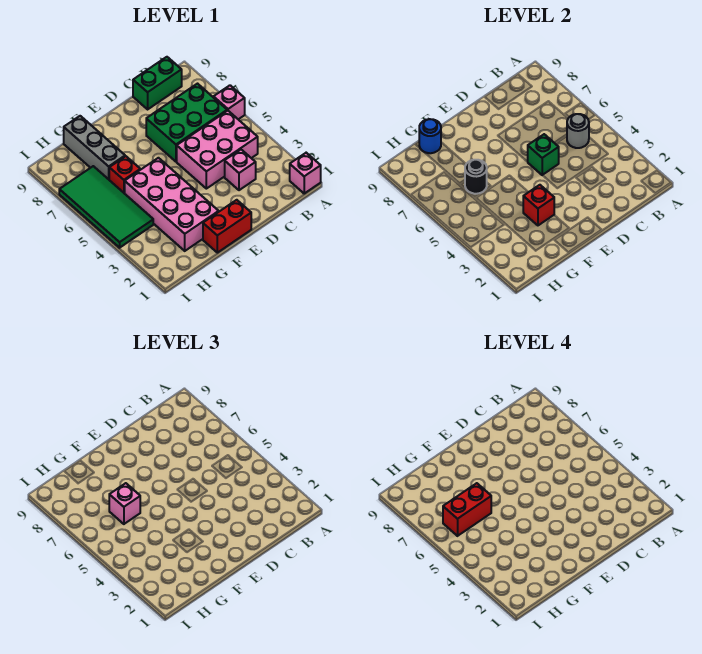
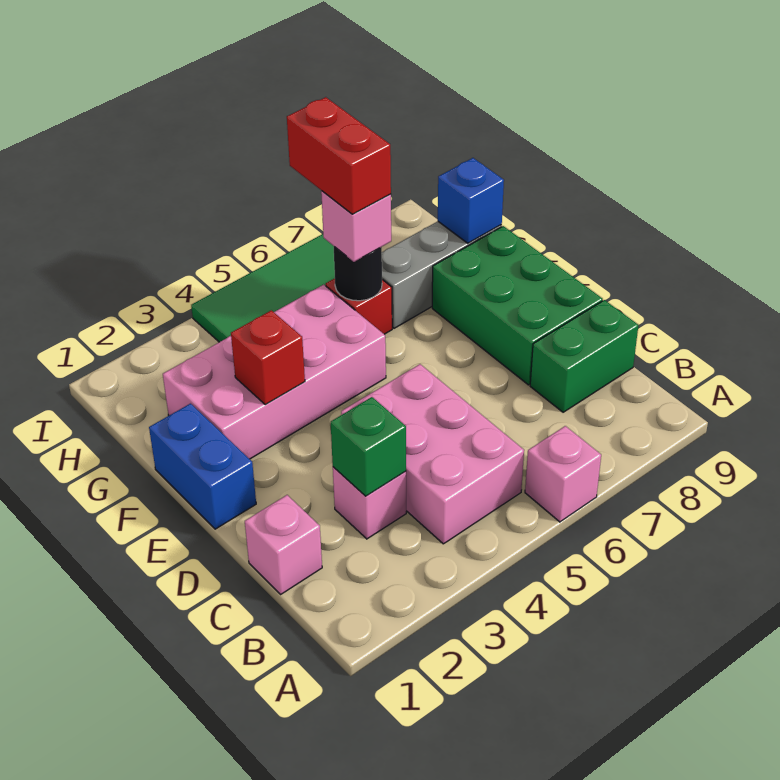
pink brick A1 level 1 -> pink brick C1 level 1
grey round brick B5 level 2 -> none
green brick B6:D7 level 1 -> green brick D8:F9 level 1
green brick B9:C9 level 1 -> green brick C8:C9 level 1
green brick D5 level 2 -> green brick C3 level 2
red brick E1:F1 level 1 -> blue brick E1:F1 level 1
blue round brick G9 level 2 -> blue brick G9 level 2

